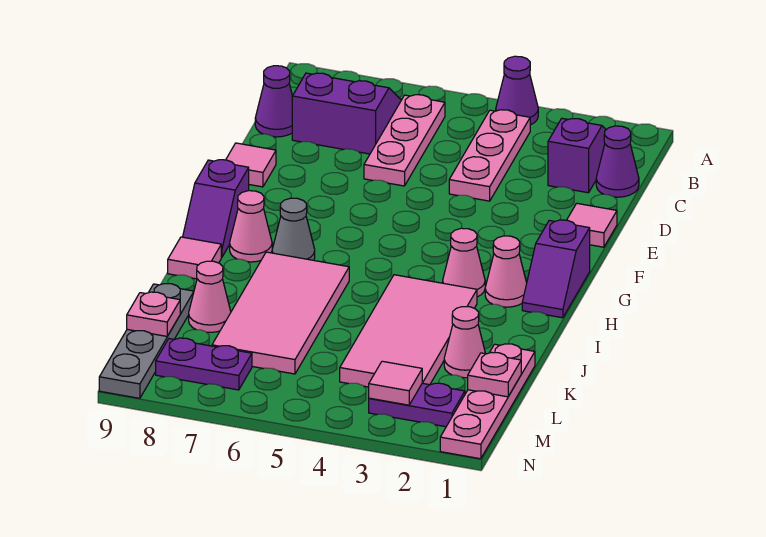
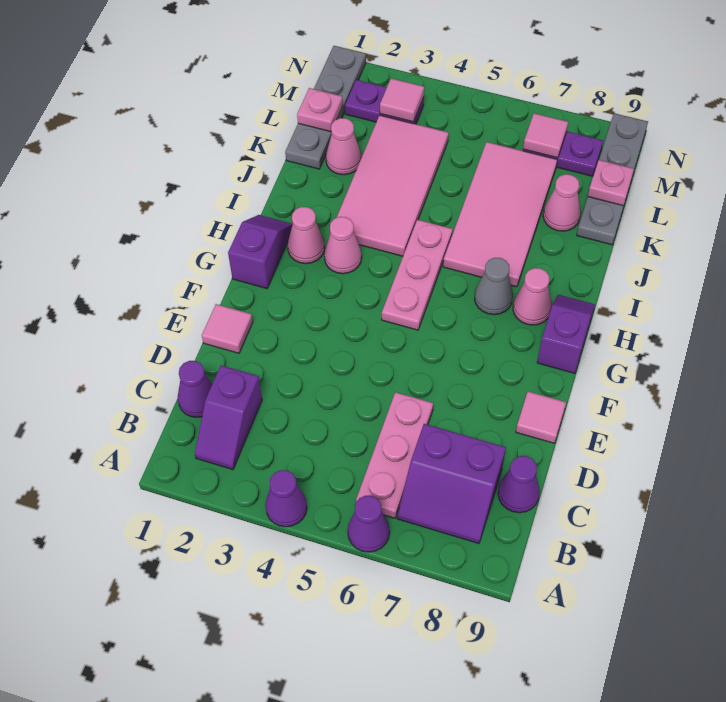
none -> purple cone A6 level 1
pink plate B4:D4 level 1 -> pink plate G5:I5 level 1
pink tile I9 level 1 -> pink tile M7 level 2
pink plate K1:N1 level 1 -> grey plate K1:N1 level 1

